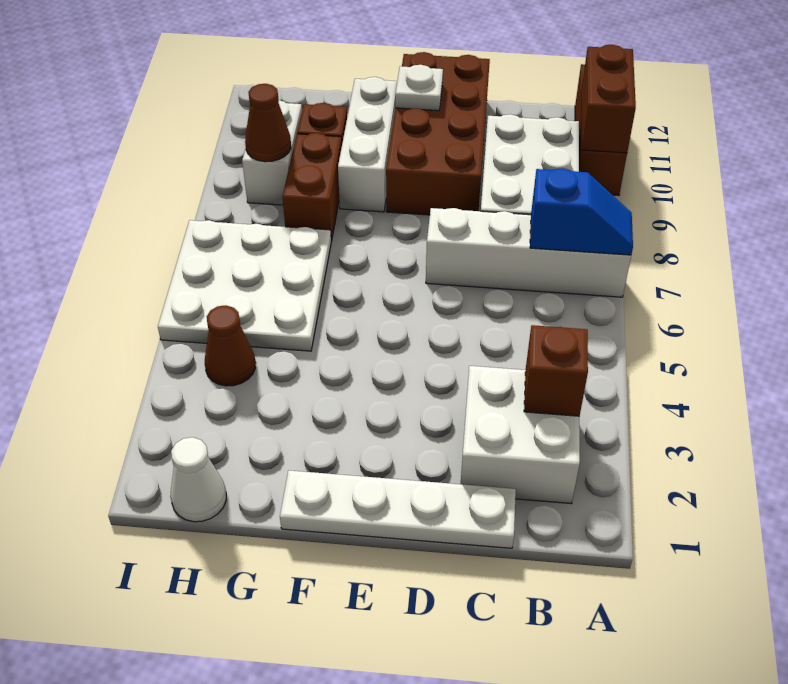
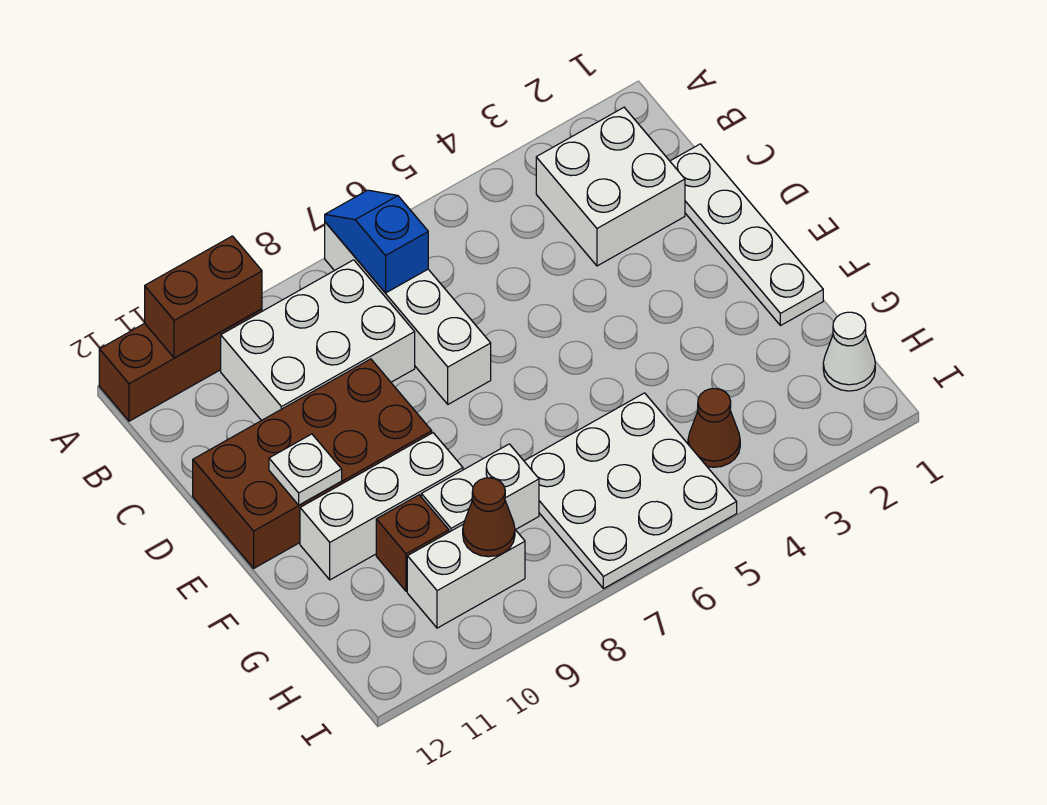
brown brick B3 level 2 -> none
brown brick G8:G9 level 1 -> white brick G8:G9 level 1

